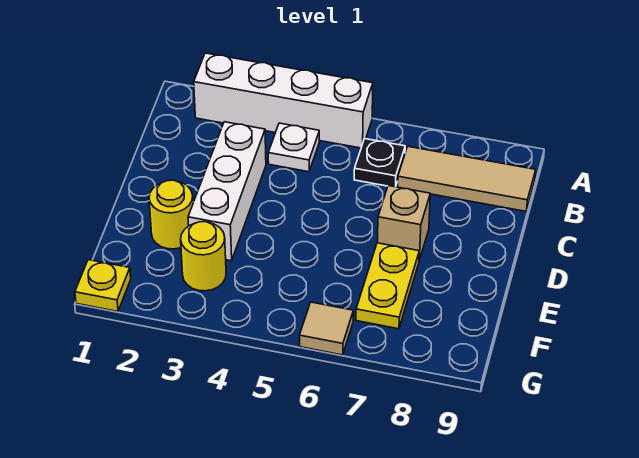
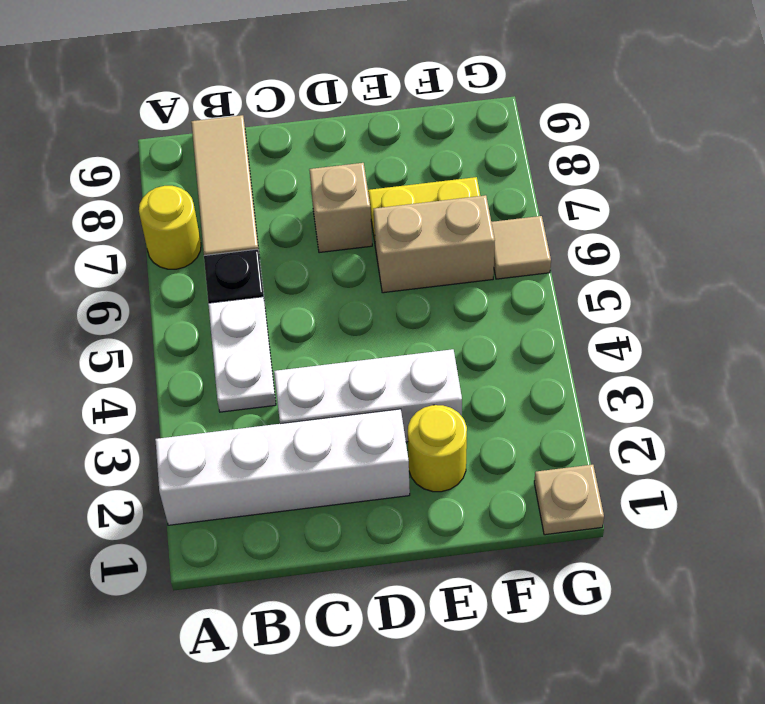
white brick A2:A5 level 1 -> white brick A2:D2 level 1
white plate B4 level 1 -> white plate B4:B5 level 1
none -> tan brick E6:F6 level 1
yellow round brick F3 level 1 -> yellow round brick A7 level 1
yellow plate G1 level 1 -> tan plate G1 level 1

